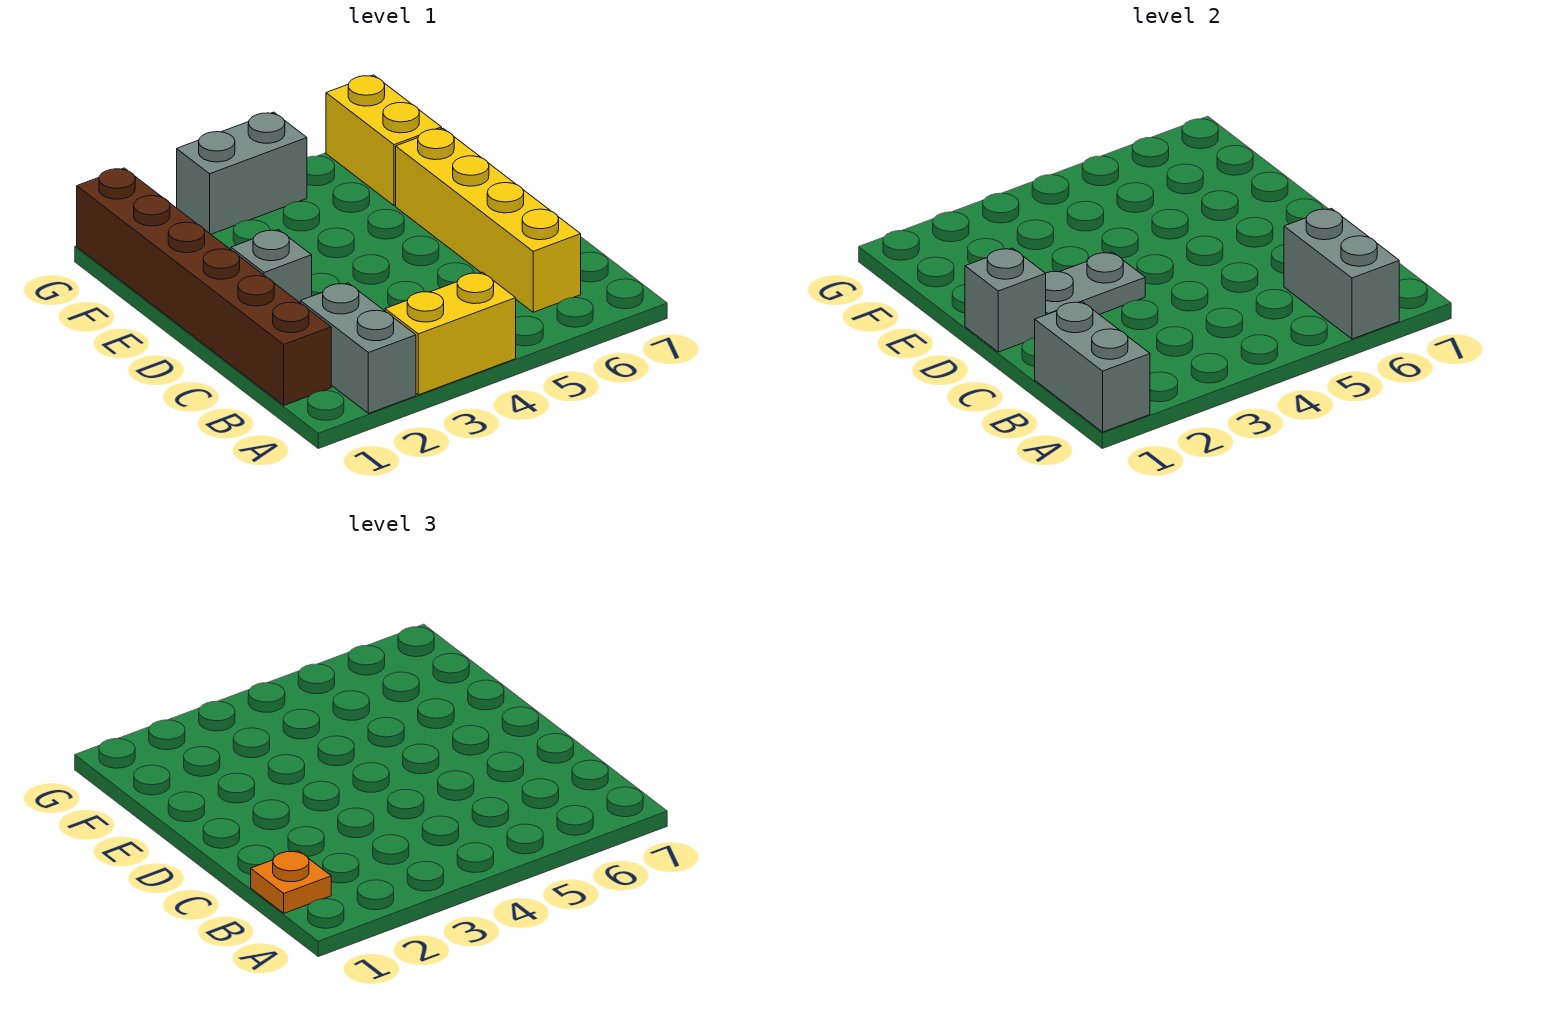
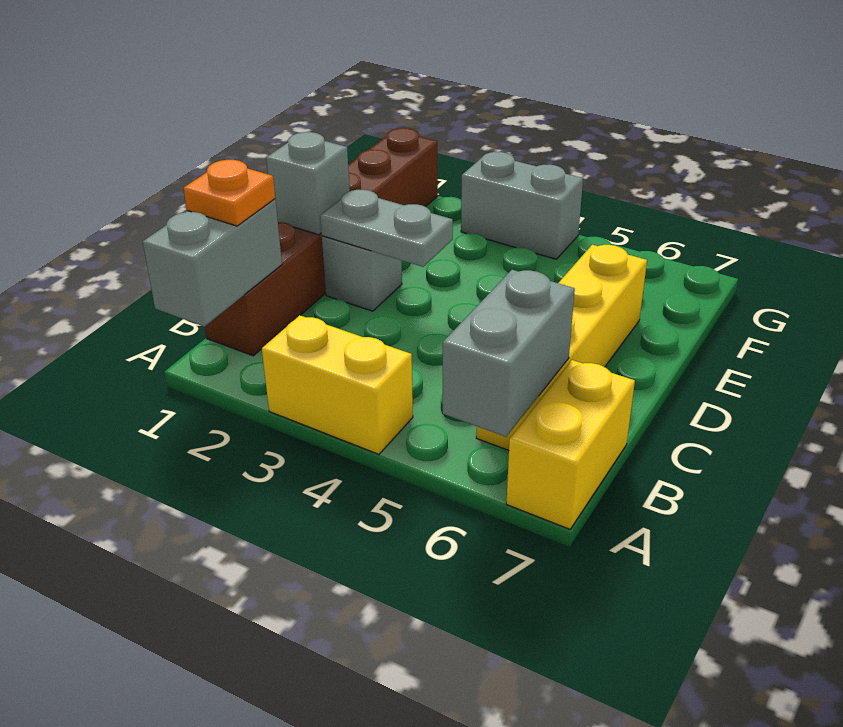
grey brick A2:B2 level 1 -> none
yellow brick F6:G6 level 1 -> yellow brick A7:B7 level 1

